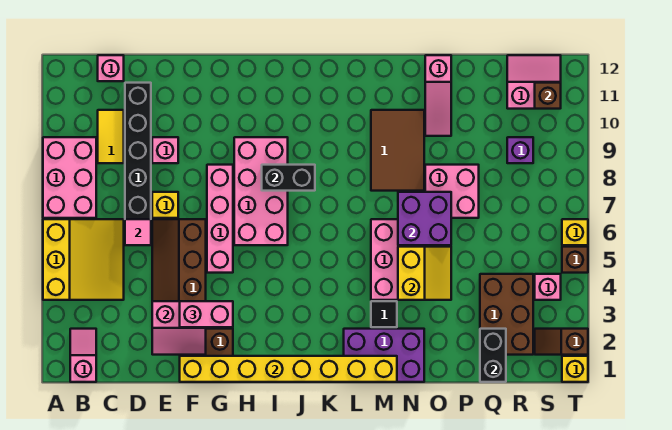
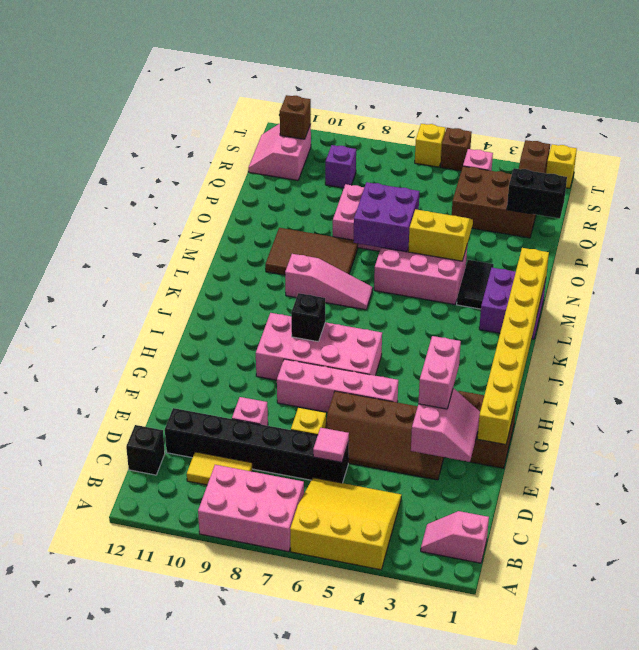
pink brick C12 level 1 -> black brick C12 level 1
black brick I8:J8 level 2 -> black brick I8 level 2
purple brick L1:N2 level 1 -> purple brick L1:M2 level 1
black tile M3 level 1 -> black tile M3:N3 level 1
pink slope O10:O12 level 1 top 12 -> pink slope L7:L9 level 1 top 9

